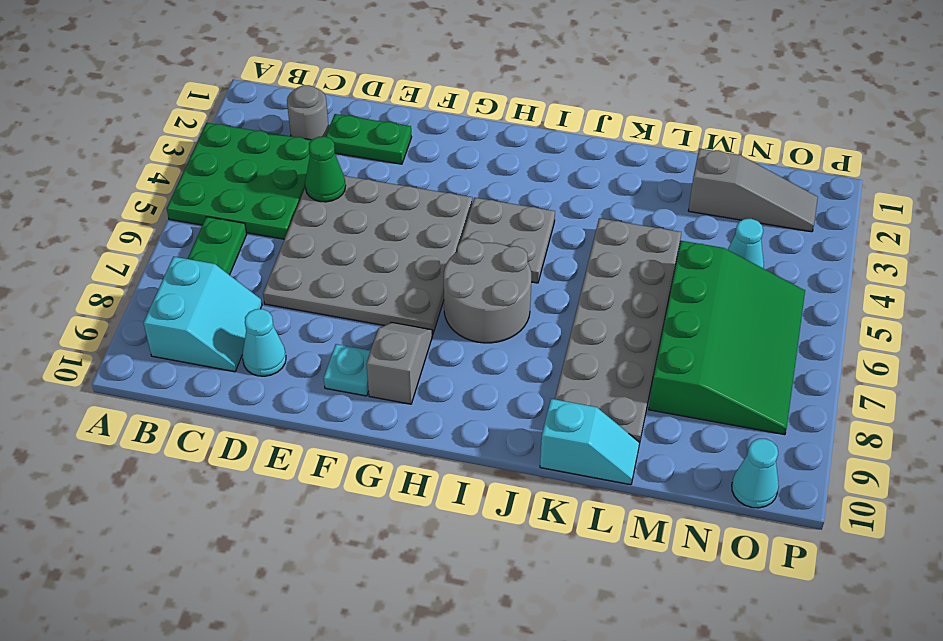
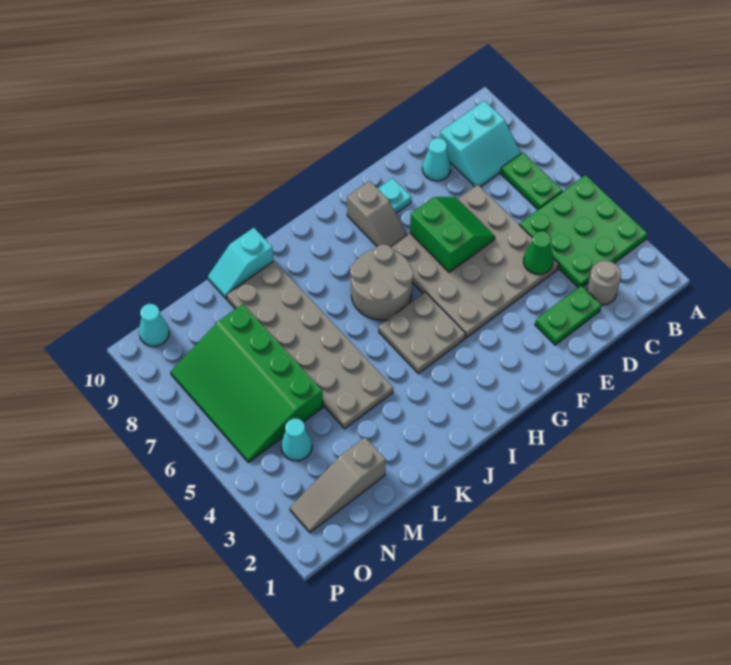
cyan slope B8:C9 level 1 top B -> cyan slope B8:C9 level 1 top 9
none -> green slope E6:F7 level 2 top F

